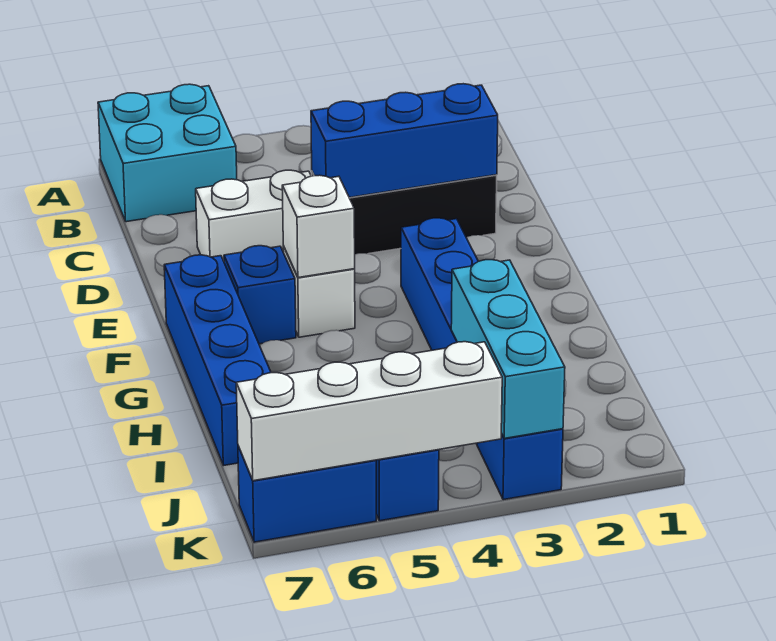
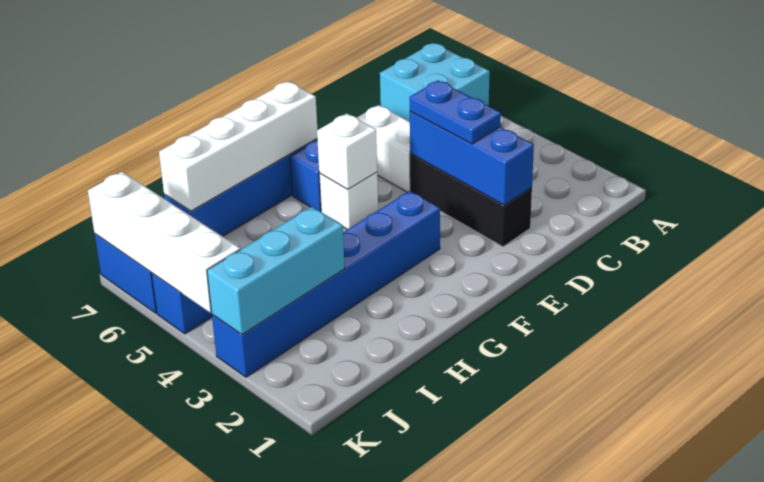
none -> blue plate D3:D4 level 3
none -> white brick F7:I7 level 2

